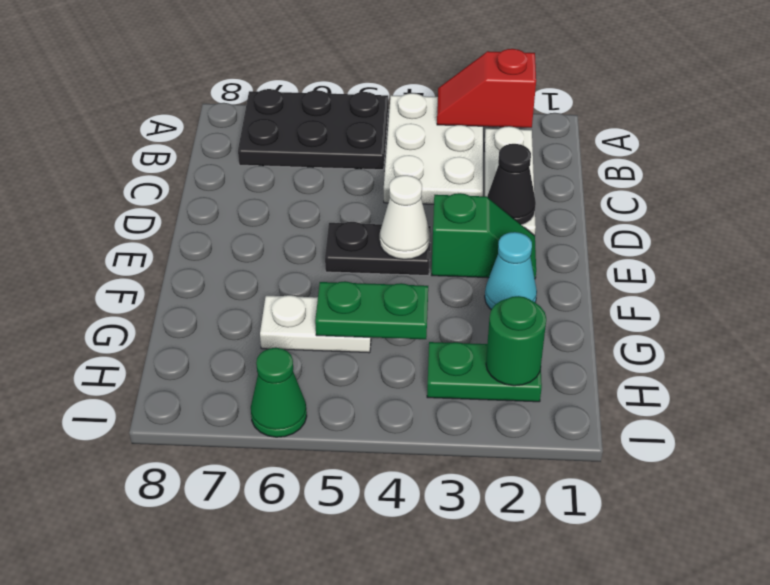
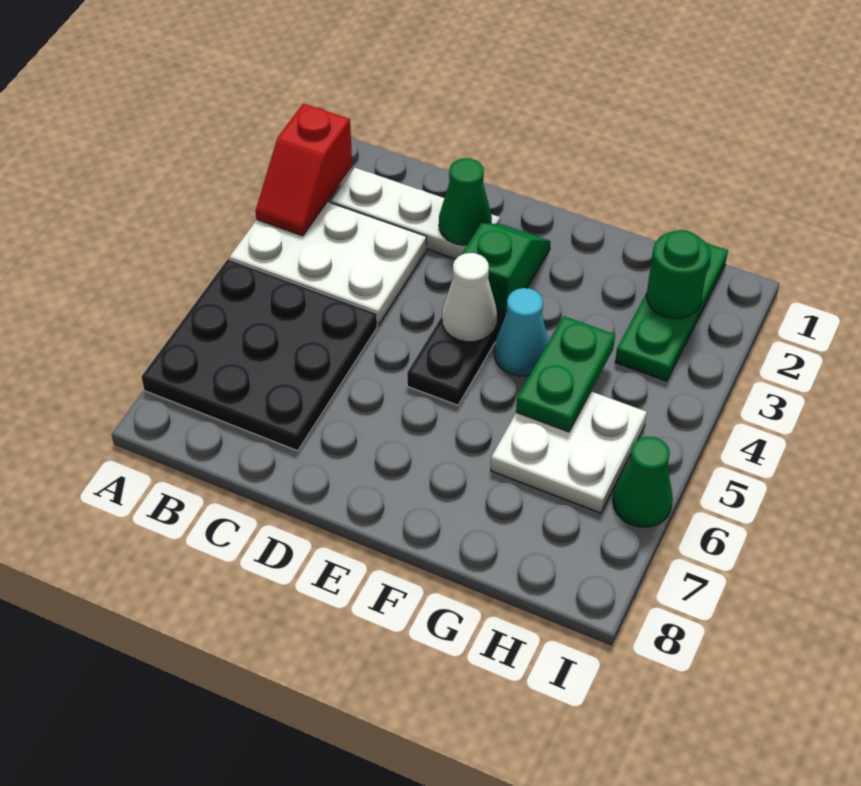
black plate A5:B7 level 1 -> black plate A5:C7 level 1
black cone D2 level 2 -> green cone D2 level 2
cyan cone F2 level 1 -> cyan cone F4 level 1
white plate G5:G6 level 1 -> white plate G5:H6 level 1
green plate H2:H3 level 1 -> green plate H1:H3 level 1

